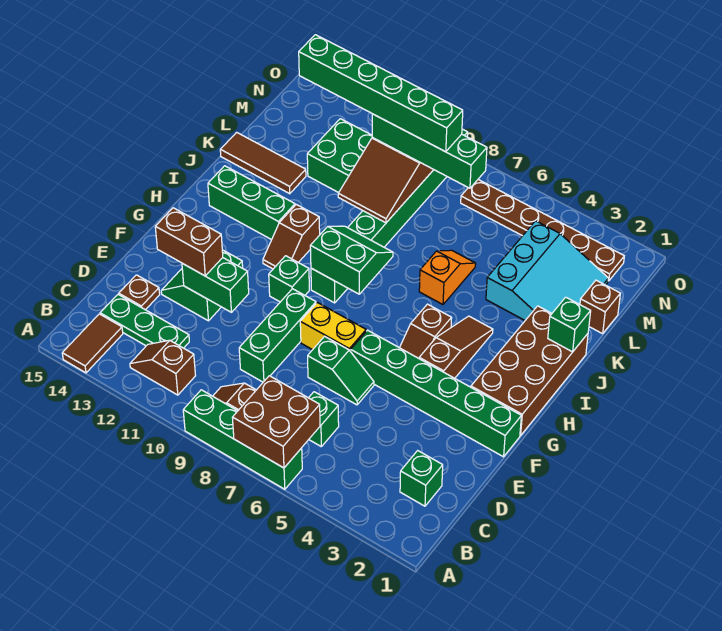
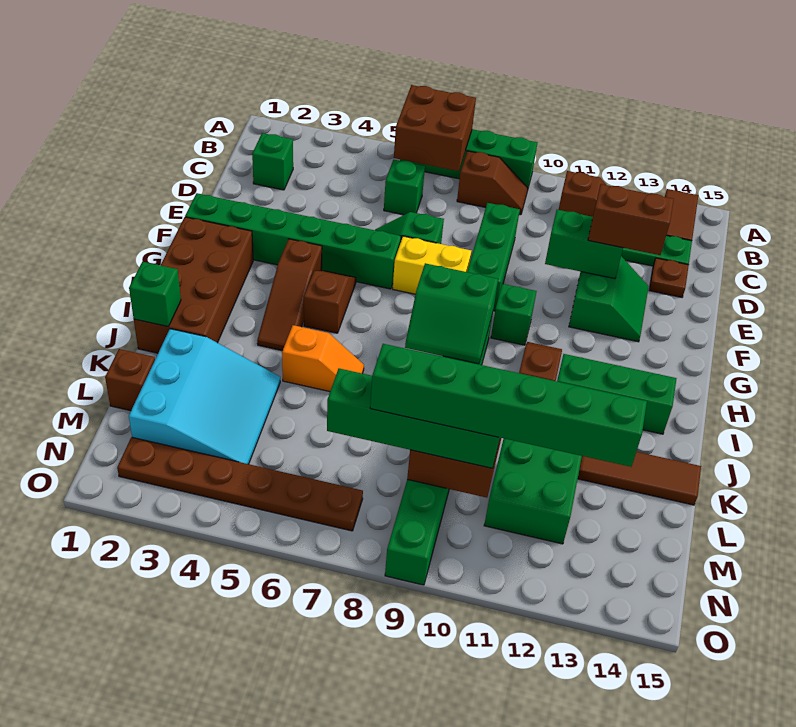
orange slope J6:K6 level 1 top J -> orange slope J5:J6 level 1 top 5
cyan slope K2:M4 level 1 top 4 -> cyan slope K2:M4 level 1 top 2

